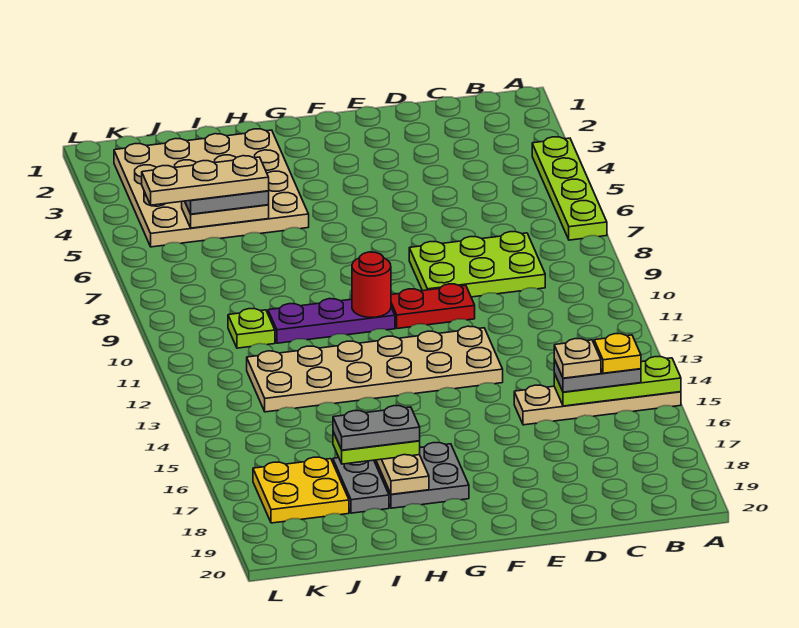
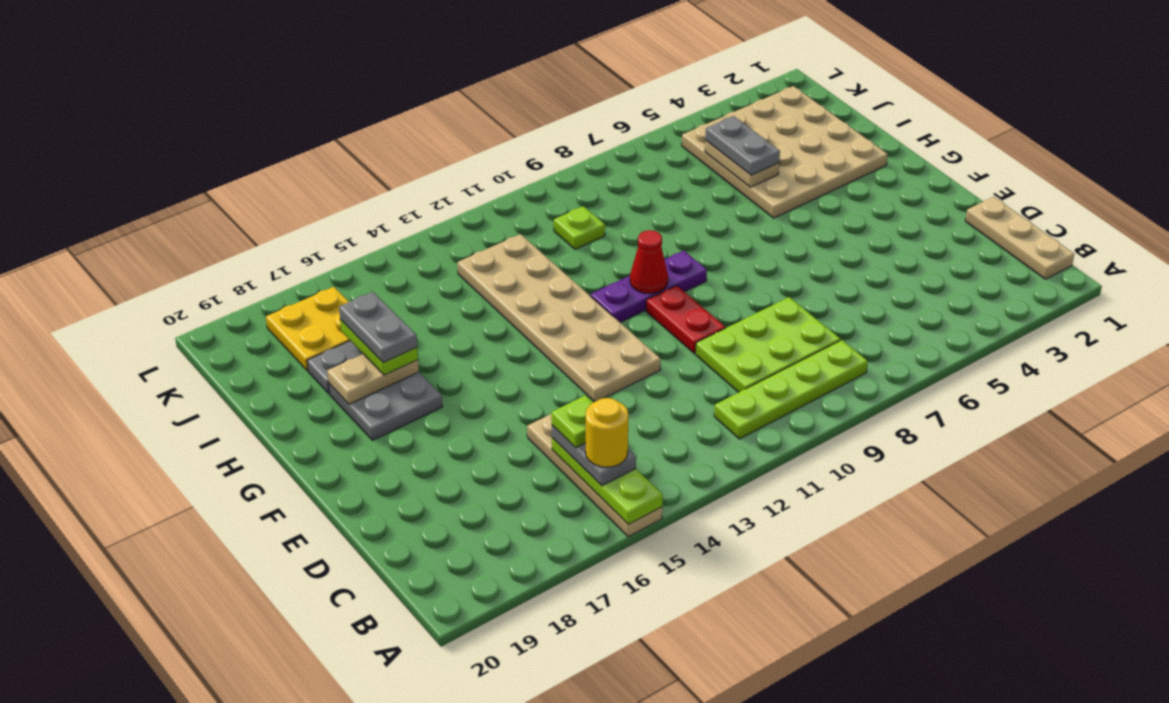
lime plate A4:A7 level 1 -> lime plate B8:B11 level 1
yellow plate B15 level 4 -> yellow round brick B15 level 4
lime plate C8:E9 level 1 -> lime plate C8:D10 level 1
tan plate C15 level 4 -> lime plate C15 level 4
purple plate G10:I10 level 1 -> purple plate G9:G11 level 1
red round brick G10 level 2 -> red cone G10 level 2
tan plate I5:K5 level 4 -> tan plate B1:D1 level 1

